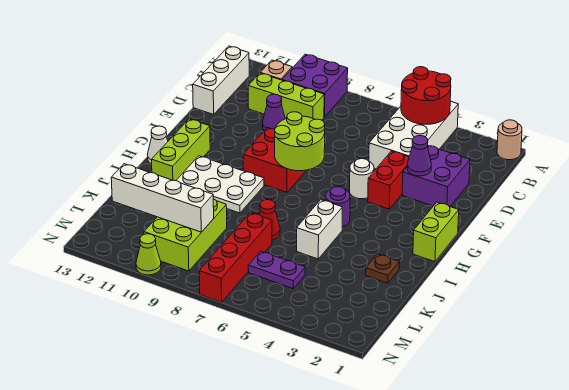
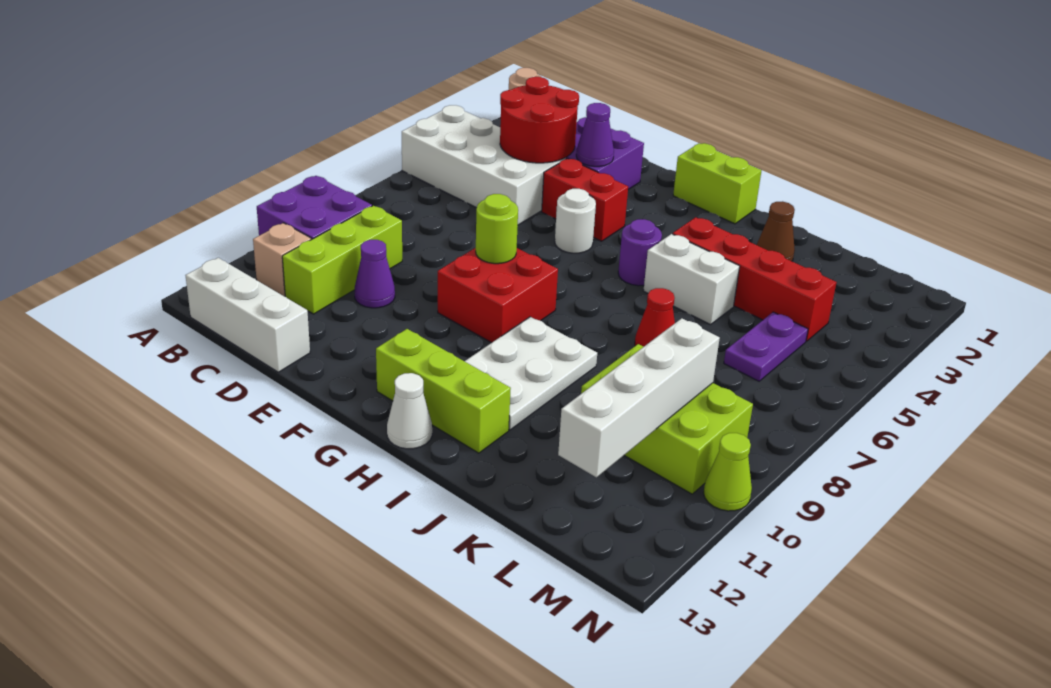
red round brick A4:B5 level 2 -> red round brick C3:D4 level 2
lime round brick F7:G8 level 2 -> lime round brick F8 level 2
brown plate J2 level 1 -> brown cone J2 level 1
red brick K7:N7 level 1 -> red brick I4:L4 level 1

